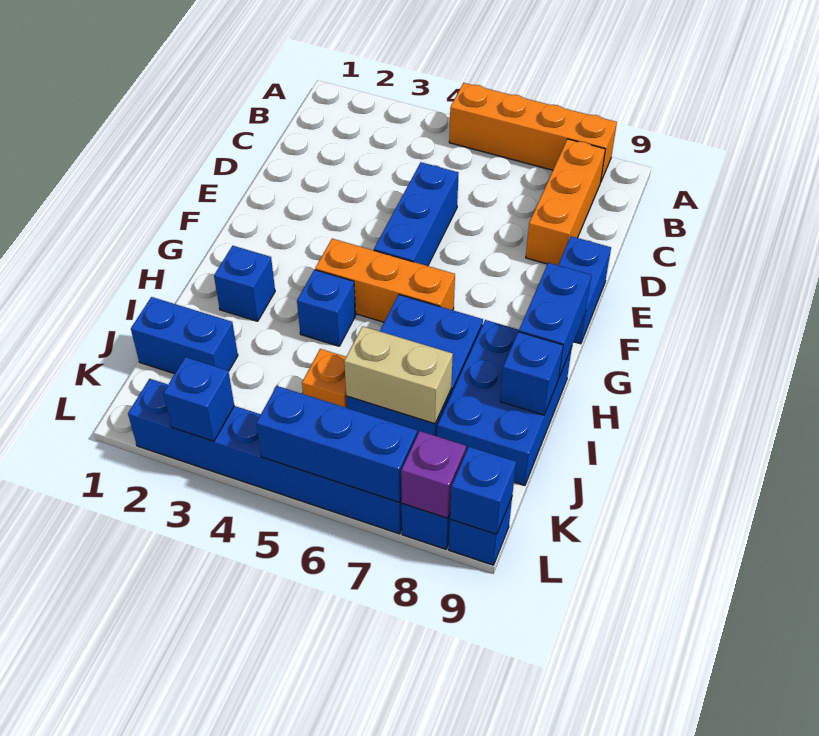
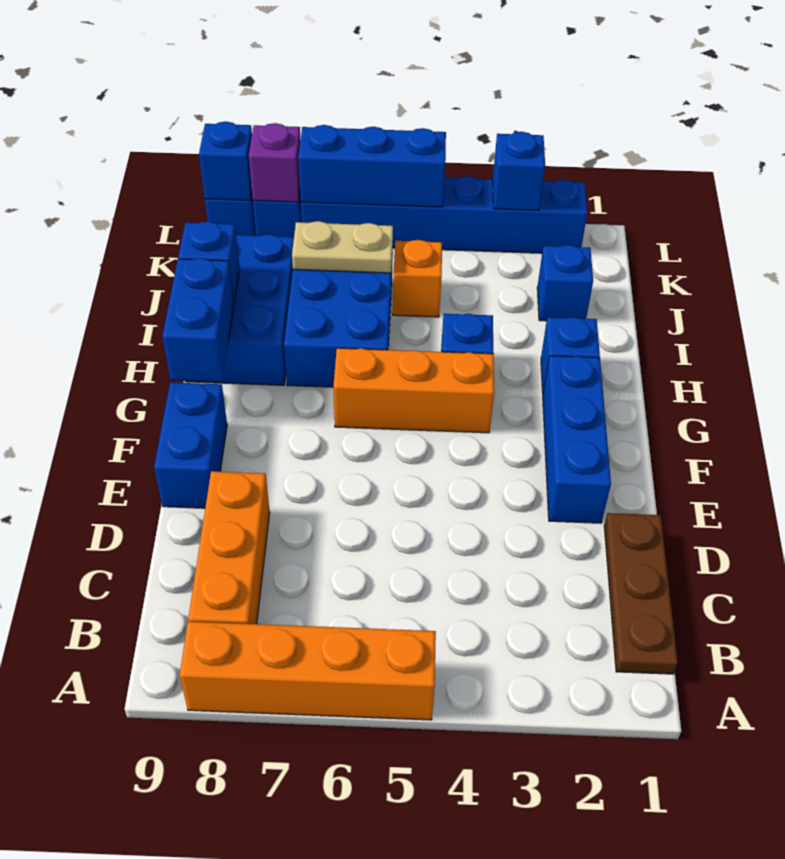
none -> brown plate B1:D1 level 1
blue brick D5:F5 level 1 -> blue brick E2:G2 level 1
blue brick J1:J2 level 1 -> blue brick J2 level 1
tan brick J6:J7 level 2 -> tan plate J6:J7 level 2

